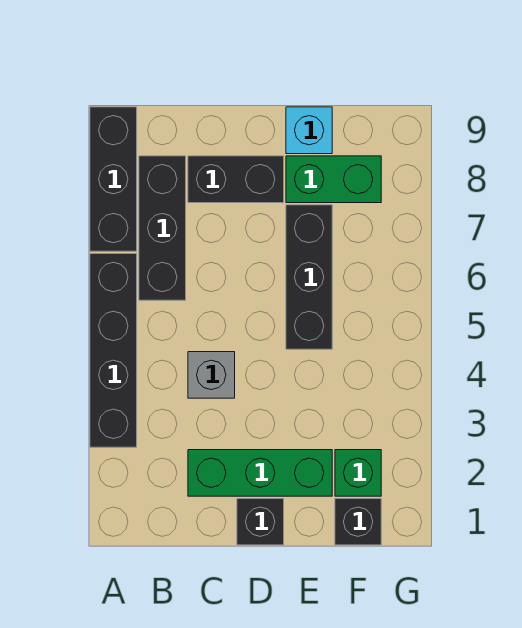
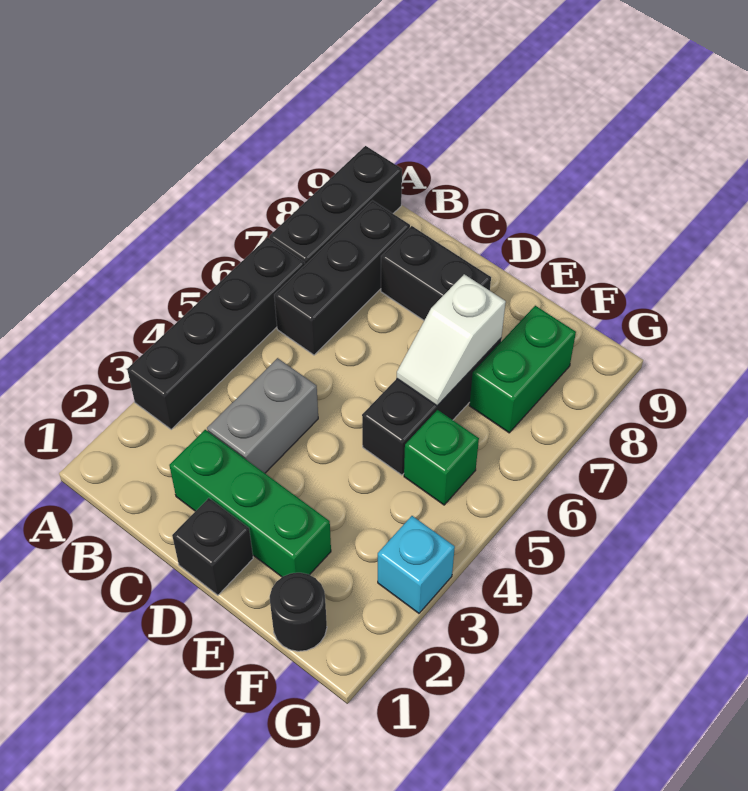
grey brick C4 level 1 -> grey brick C3:C4 level 1
none -> white slope E6:E7 level 2 top 7
green brick E8:F8 level 1 -> green brick F7:F8 level 1
cyan brick E9 level 1 -> cyan brick G3 level 1
black brick F1 level 1 -> black round brick F1 level 1
green brick F2 level 1 -> green brick F5 level 1

